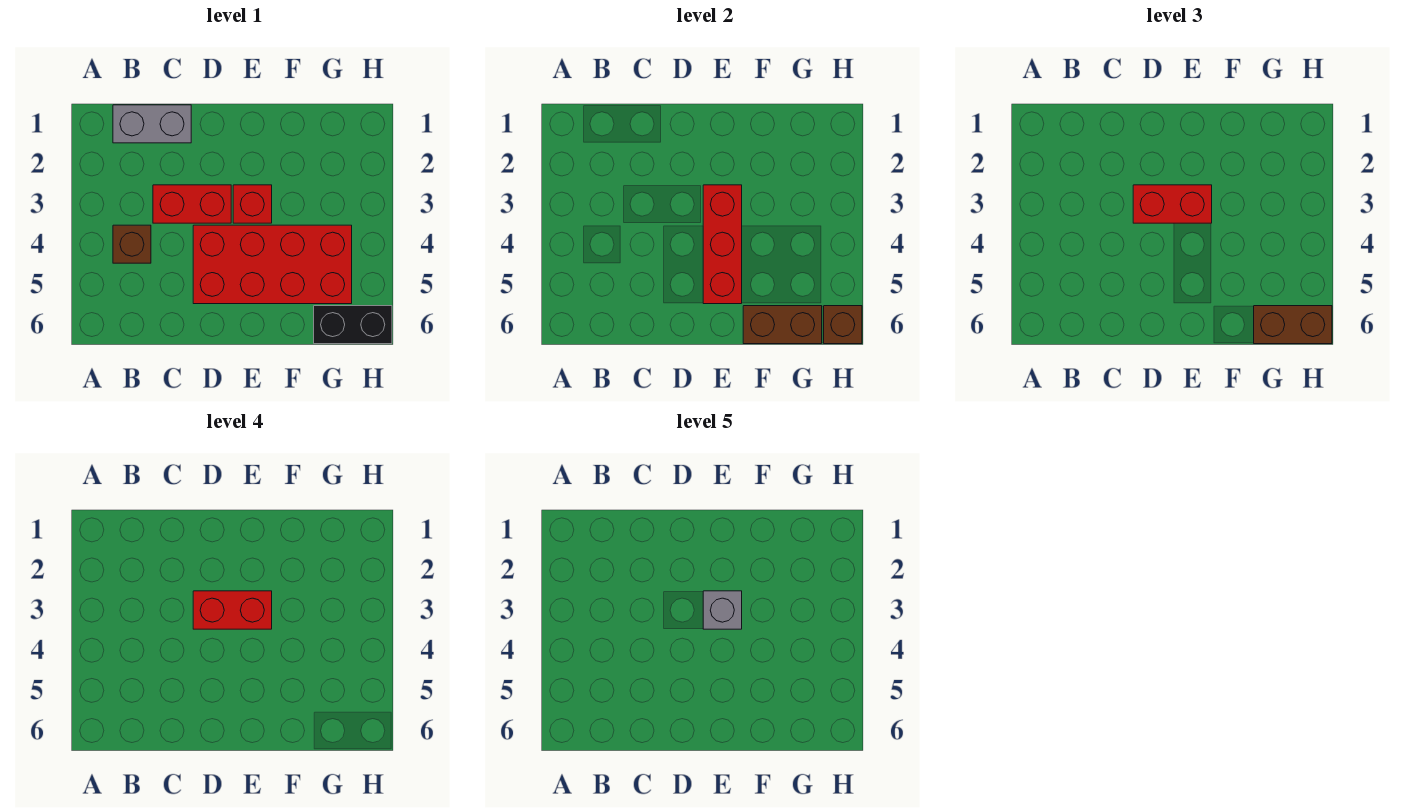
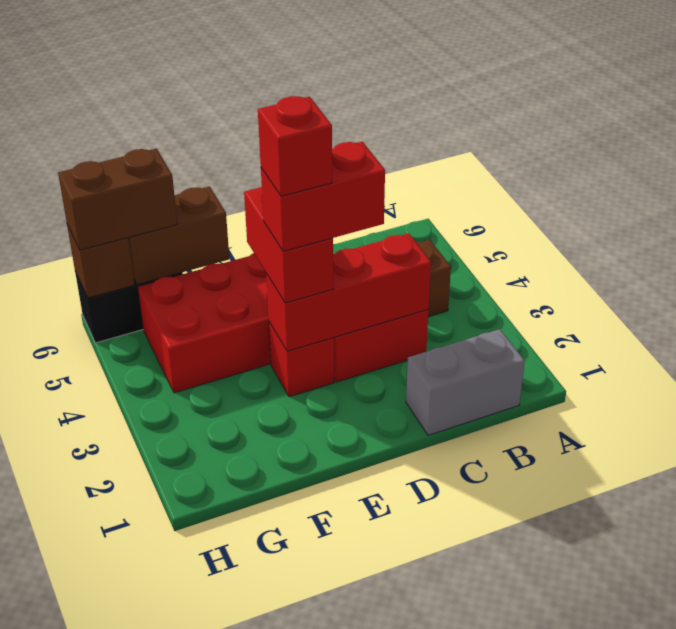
red brick D3:E3 level 3 -> red brick E3:E4 level 3
red brick E3:E5 level 2 -> red brick C3:E3 level 2
grey brick E3 level 5 -> red brick E3 level 5

